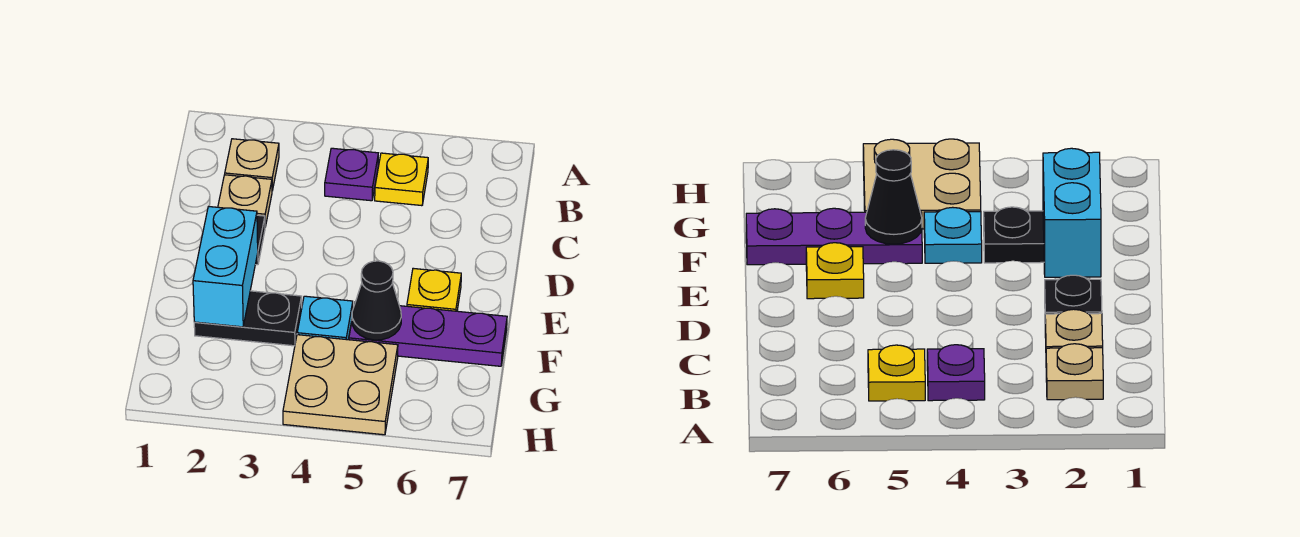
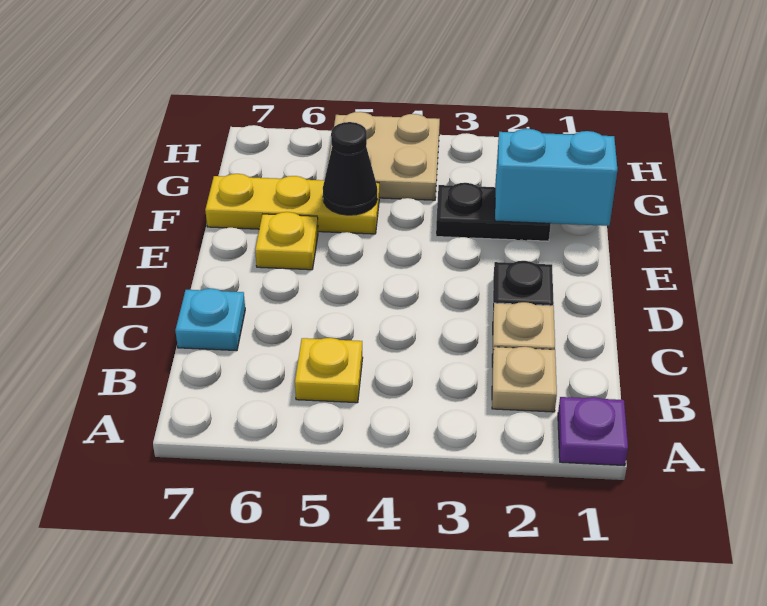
purple plate B4 level 1 -> purple plate A1 level 1
cyan brick E2:F2 level 2 -> cyan brick F1:F2 level 2
cyan plate F4 level 1 -> cyan plate C7 level 1
purple plate F5:F7 level 1 -> yellow plate F5:F7 level 1

